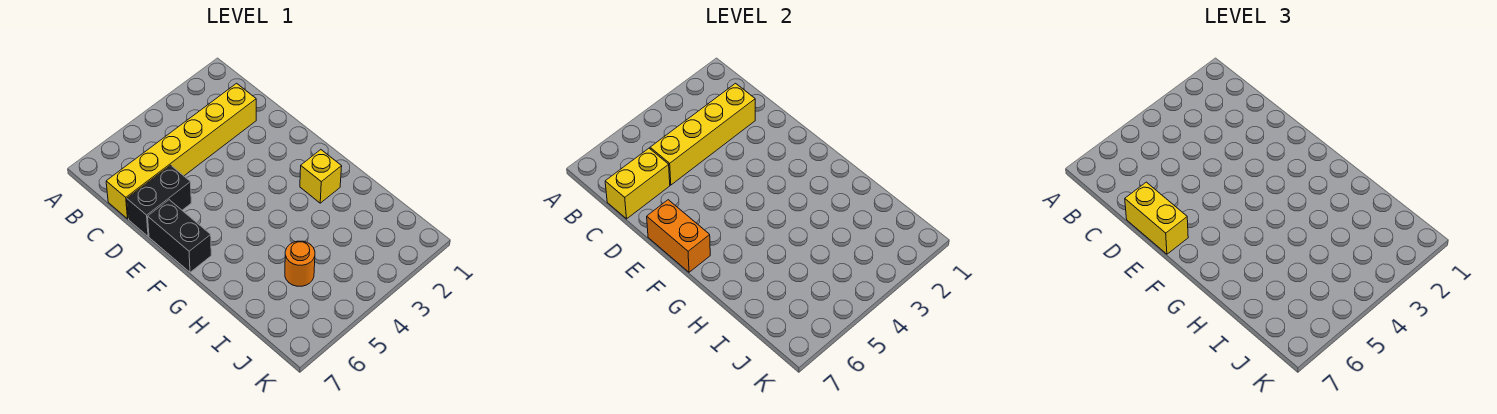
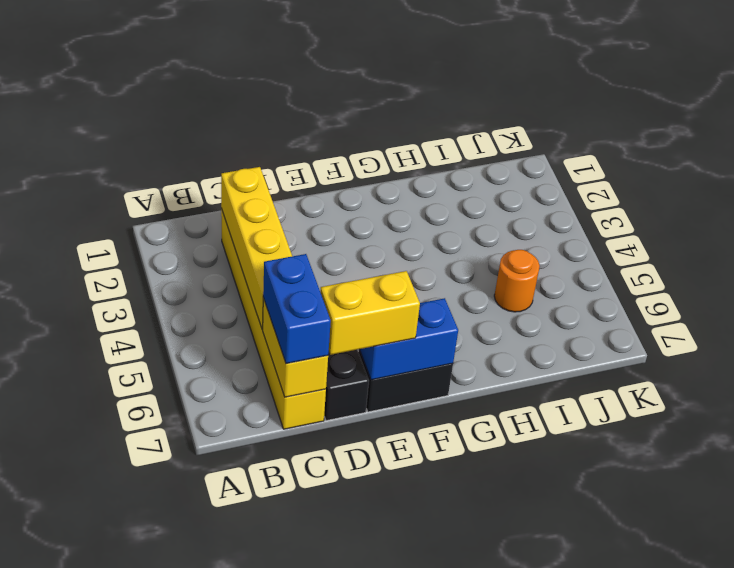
none -> blue brick C6:C7 level 3
orange brick E7:F7 level 2 -> blue brick E7:F7 level 2
yellow brick G2 level 1 -> none

